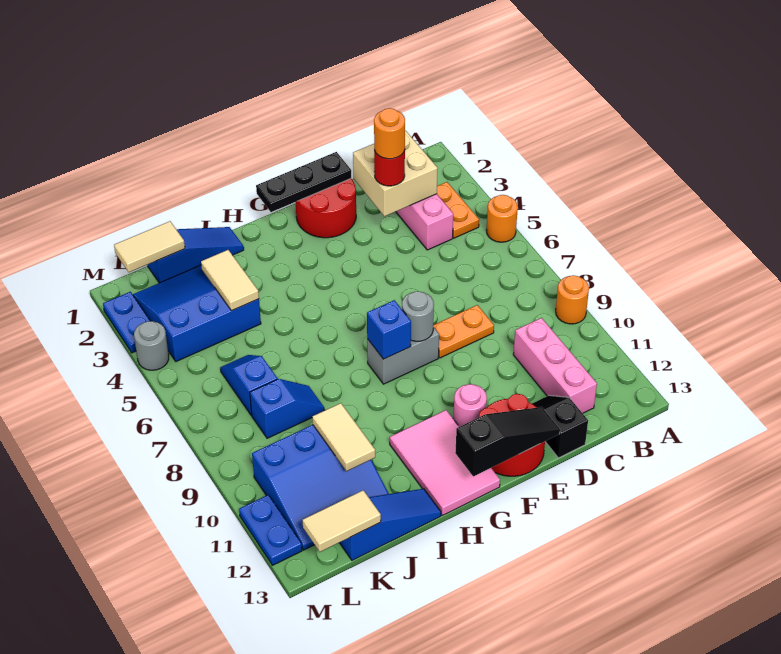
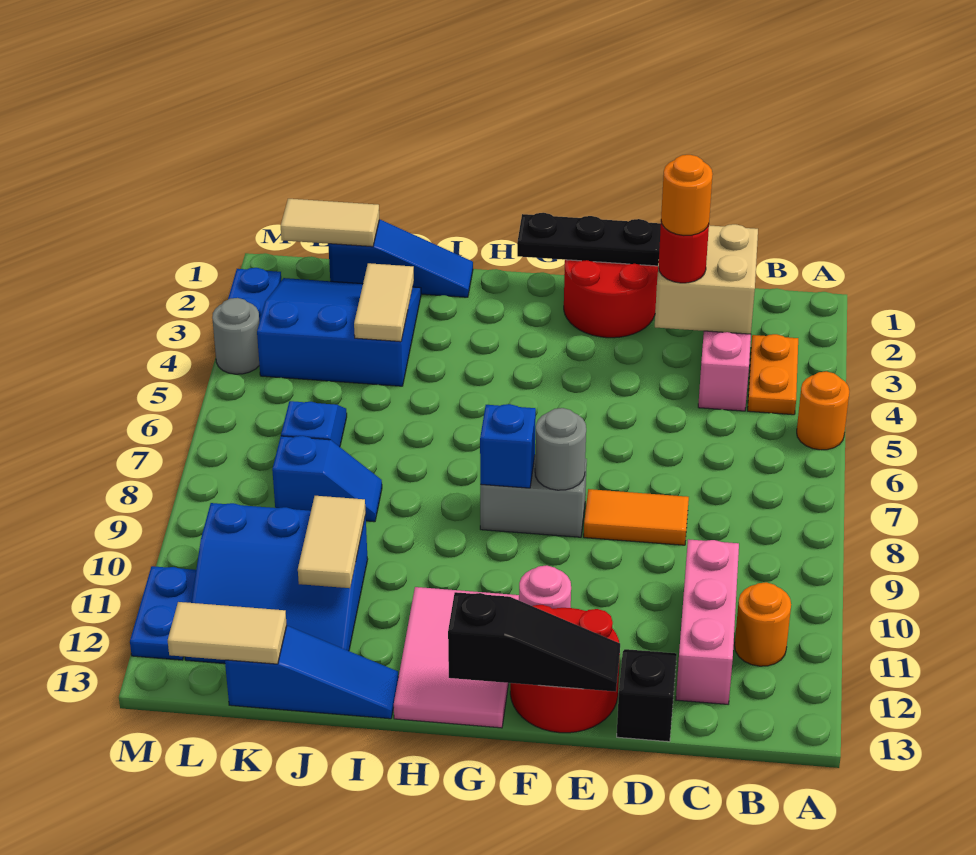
orange round brick A9 level 1 -> orange round brick B11 level 1
orange plate D8:E8 level 1 -> orange tile D8:E8 level 1

